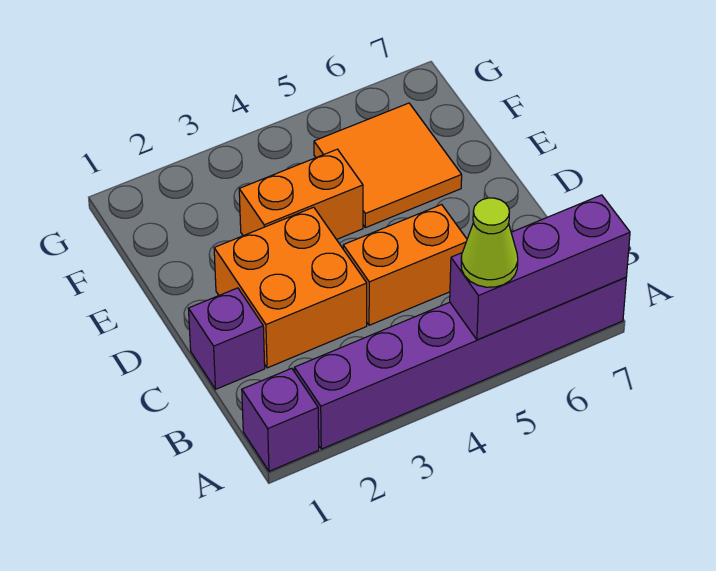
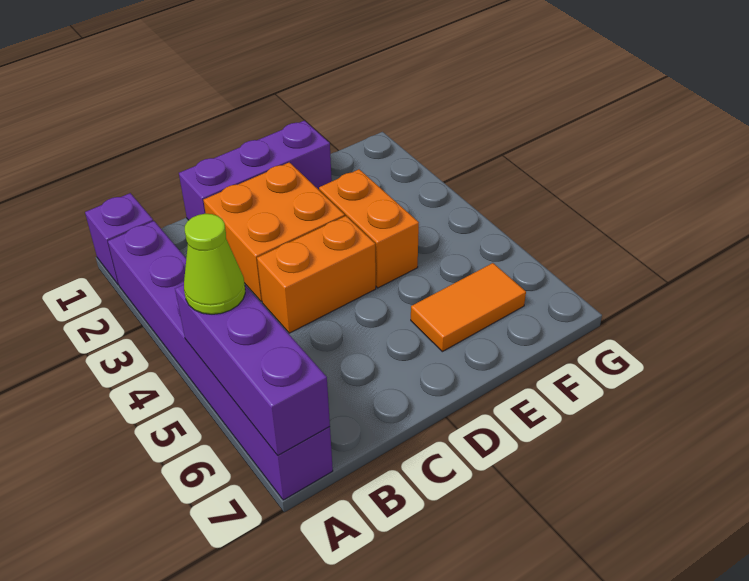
purple brick C1 level 1 -> purple brick C1:E1 level 1
orange brick C4:C5 level 1 -> orange brick C4:D4 level 1
orange tile E5:F6 level 1 -> orange tile E6:F6 level 1

